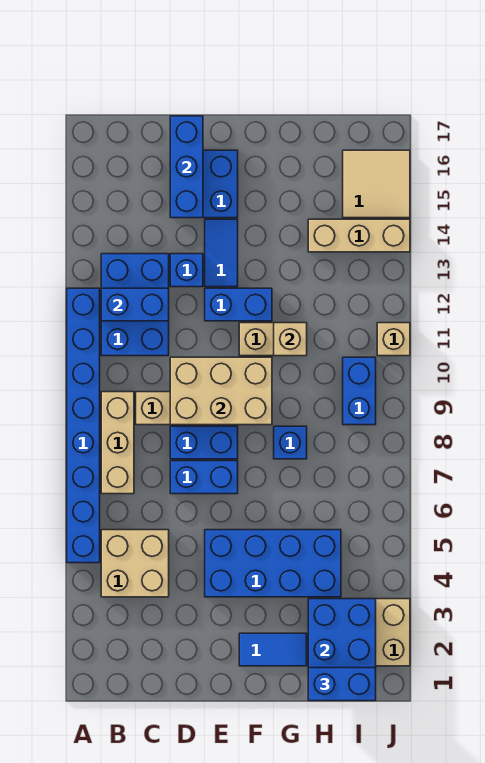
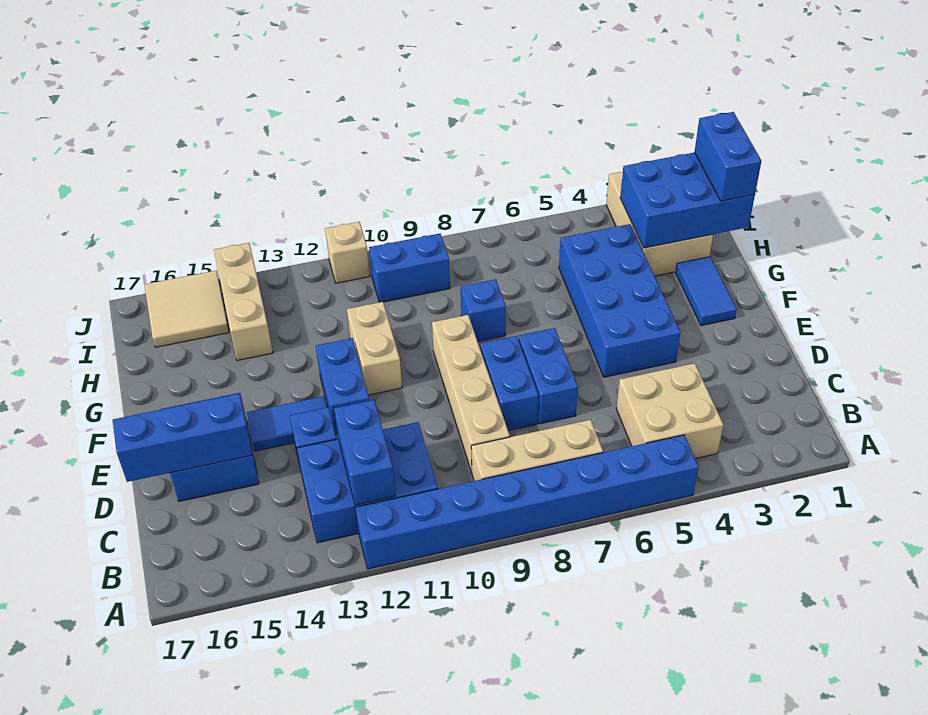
tan brick D9:F10 level 2 -> none
tan brick G11 level 2 -> none

